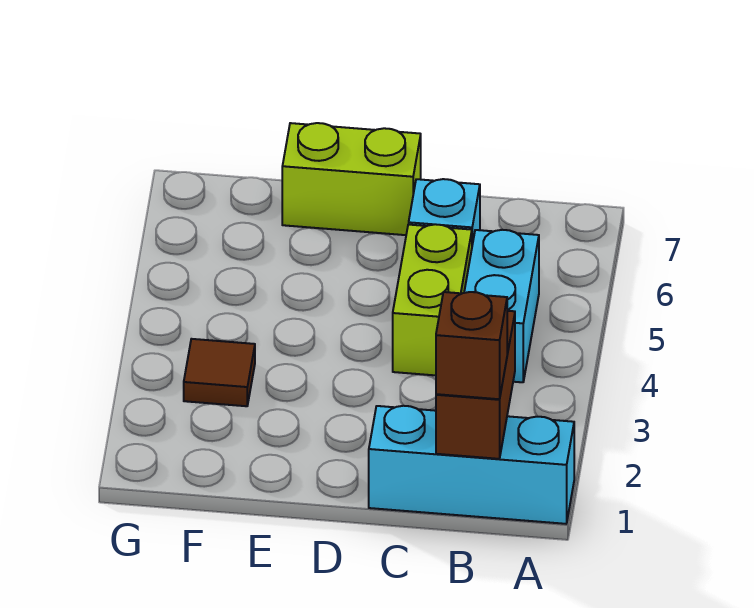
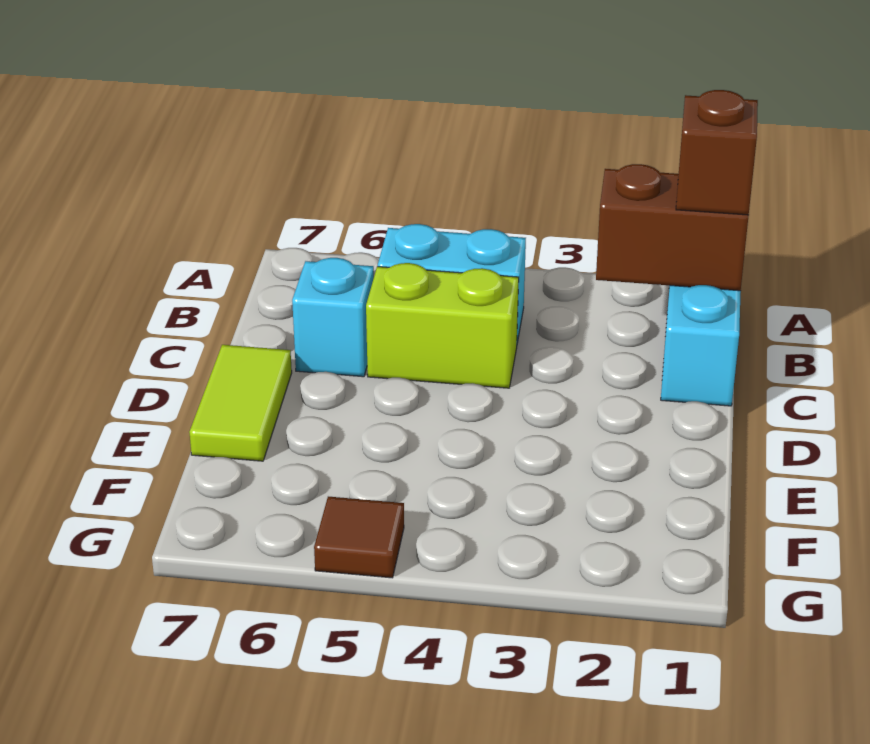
lime brick D7:E7 level 1 -> lime tile D7:E7 level 1
brown tile F3 level 1 -> brown tile G5 level 1

